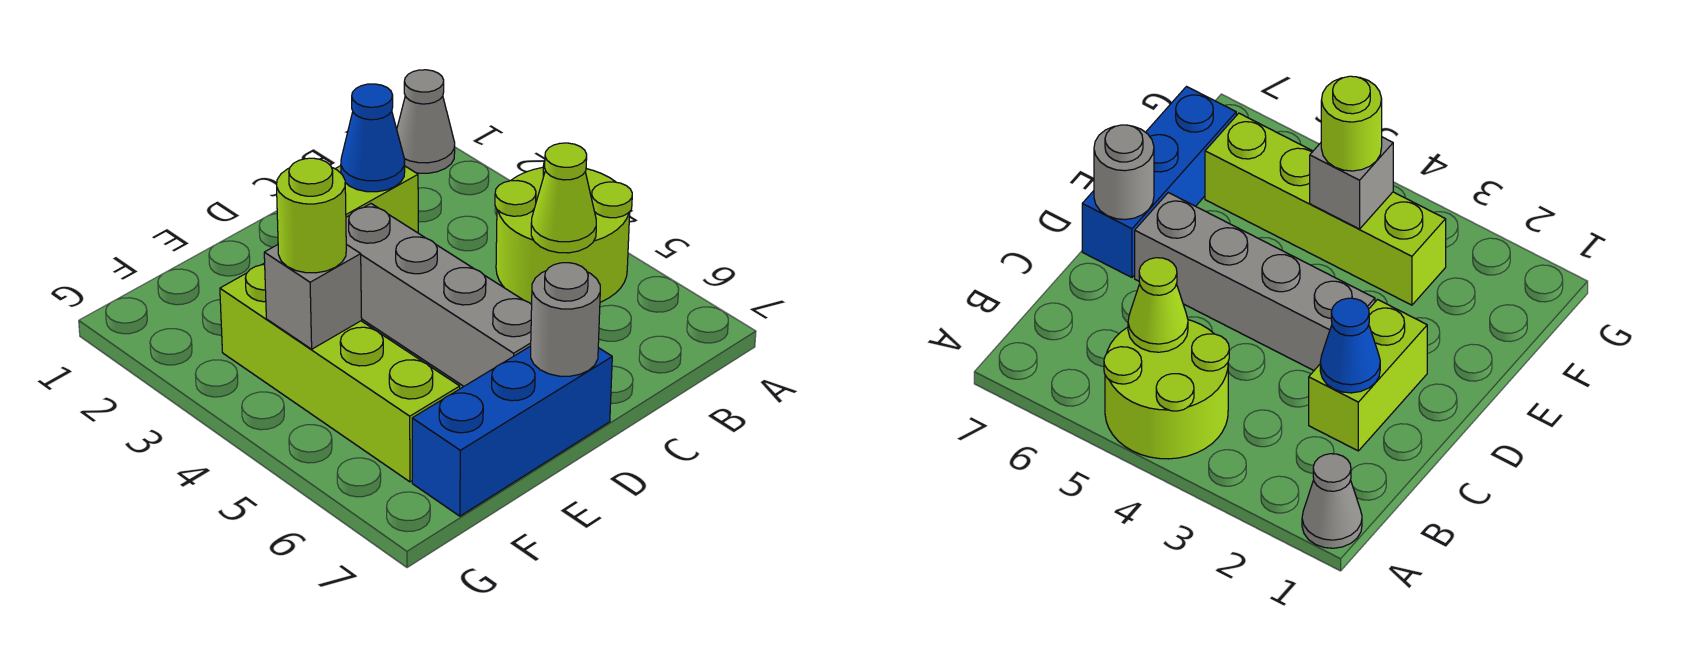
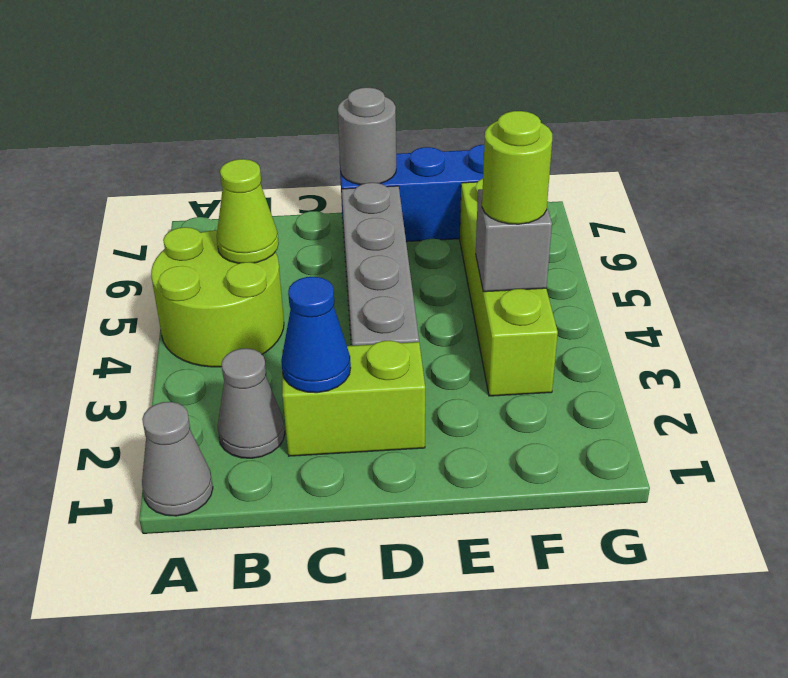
none -> grey cone B2 level 1

